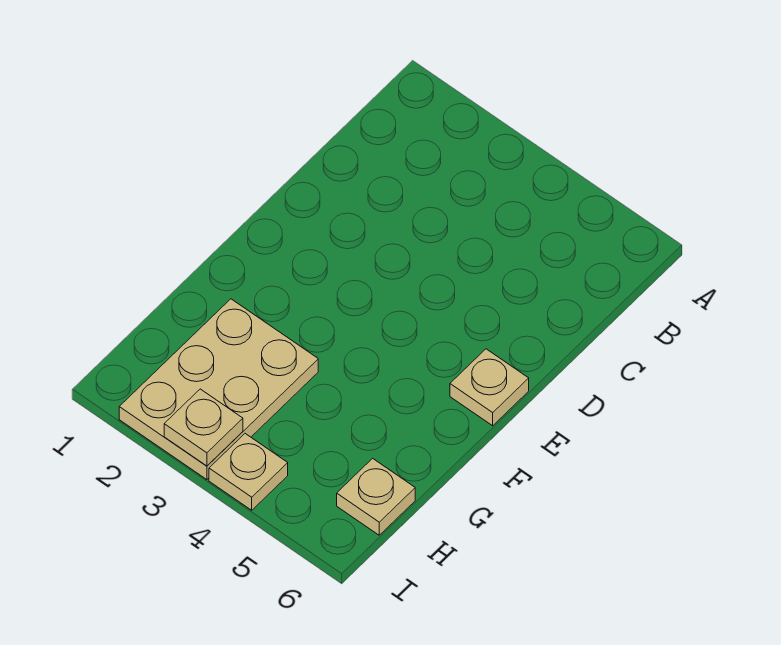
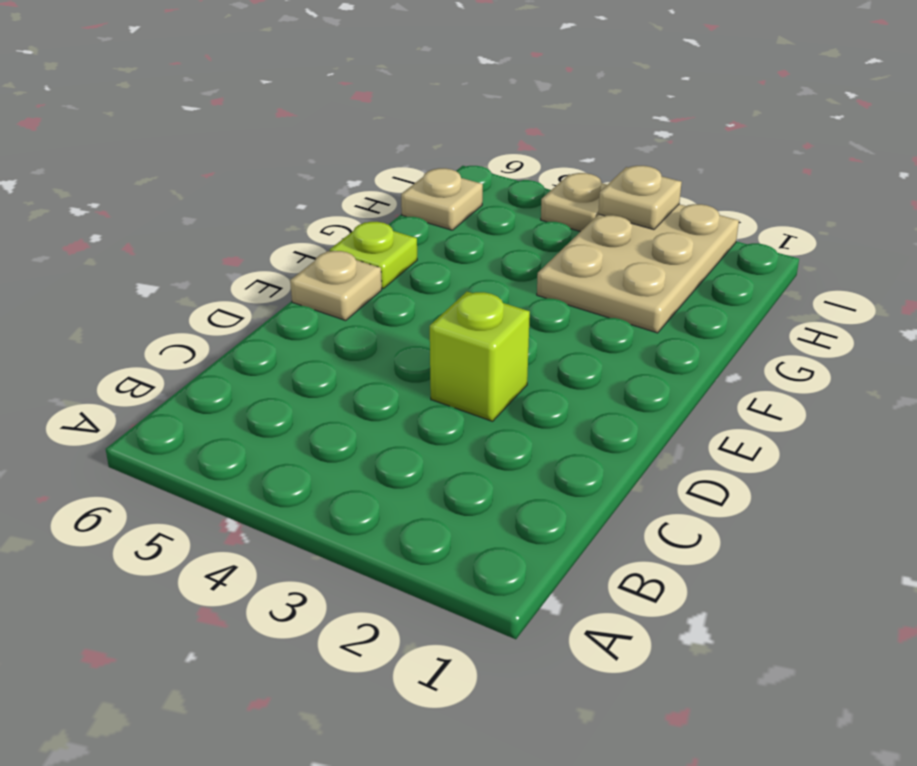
none -> lime brick D3 level 1
none -> lime plate F6 level 1

